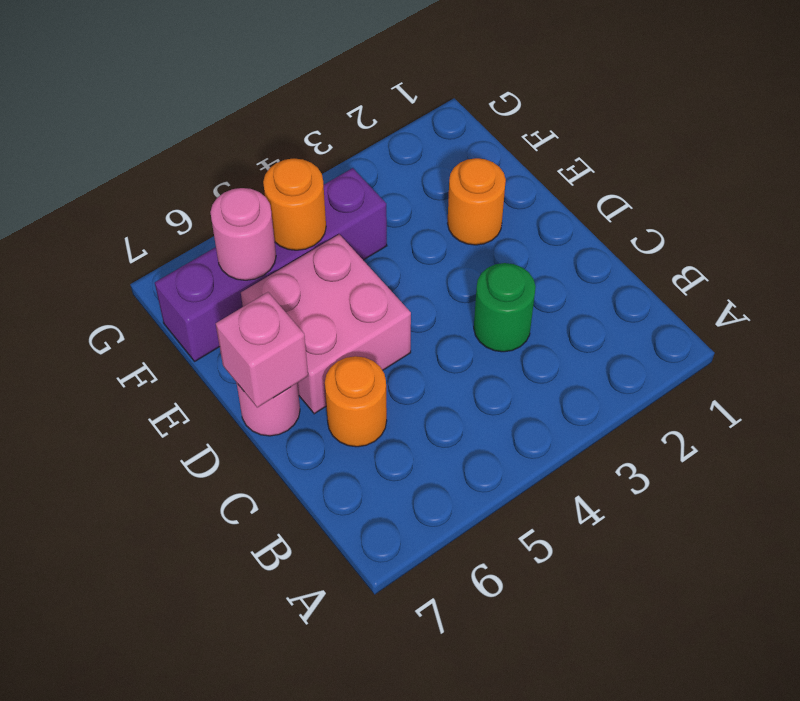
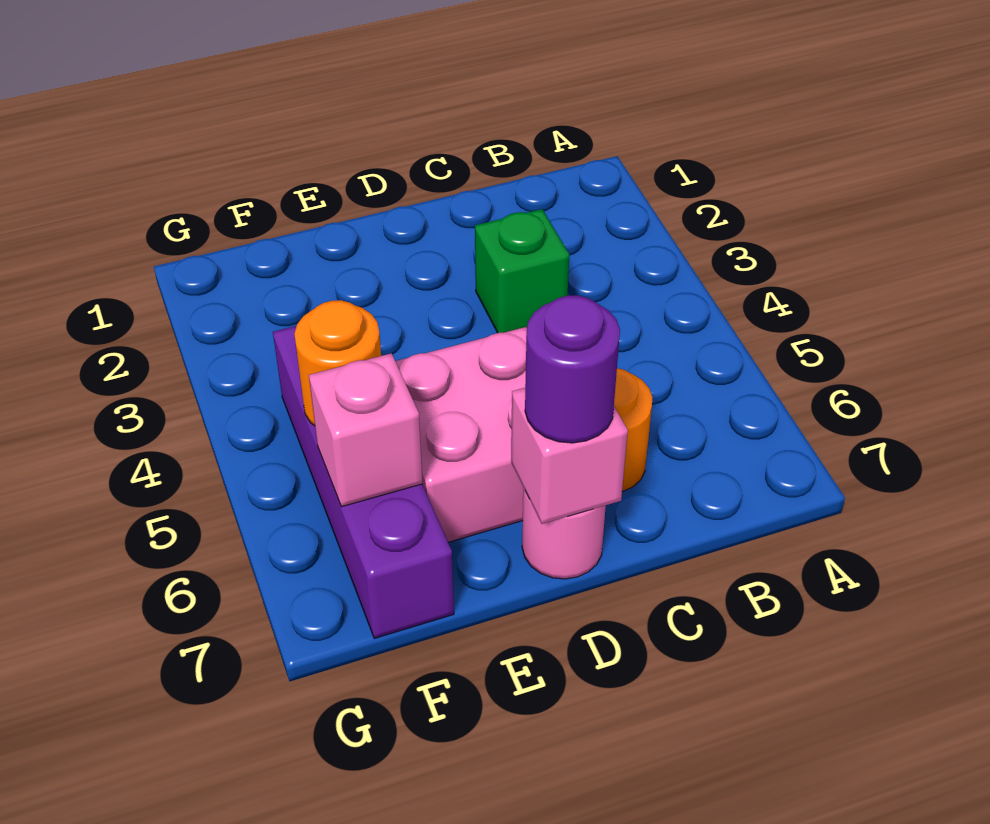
green round brick C3 level 1 -> green brick C3 level 1
none -> purple round brick D7 level 3
orange round brick E2 level 1 -> none
pink round brick F6 level 2 -> pink brick F6 level 2

